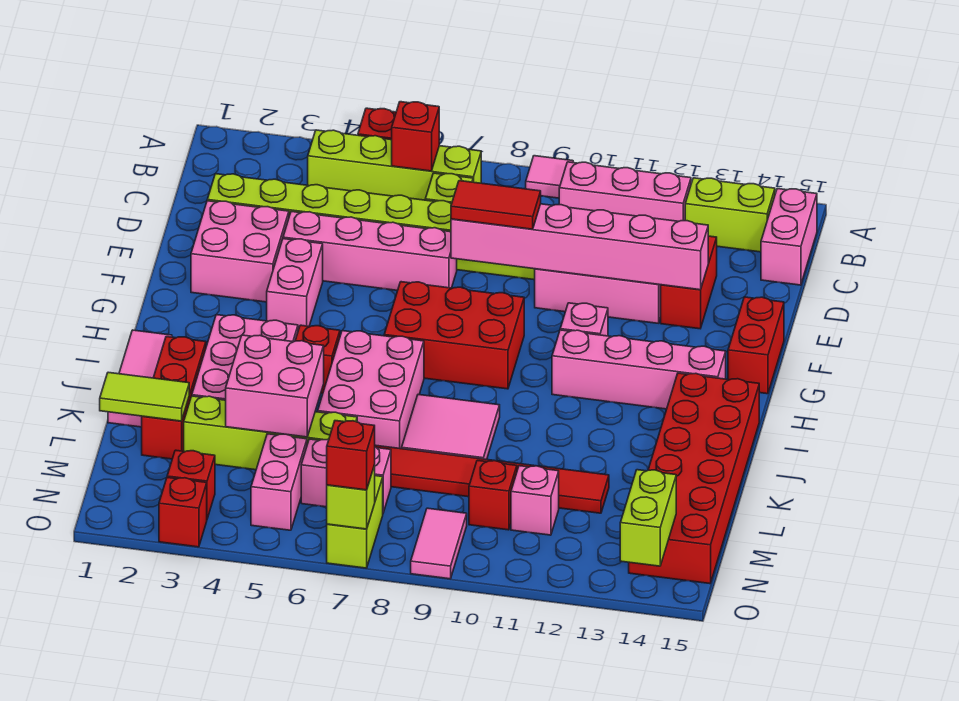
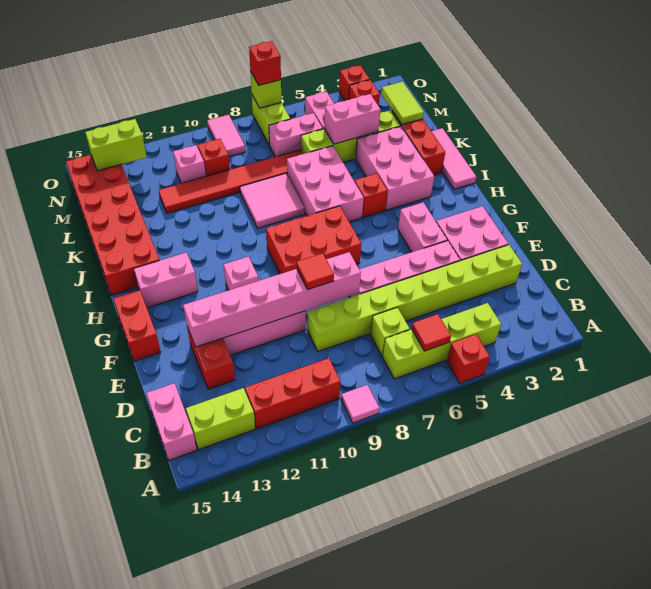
red brick B6 level 2 -> red tile B6 level 2
pink brick B10:B12 level 1 -> red brick B10:B12 level 1
red tile E8:E9 level 3 -> red tile E9 level 3
pink brick H11:H14 level 1 -> pink brick H13:H14 level 1
pink brick K4:L5 level 2 -> pink brick L4:L5 level 2
lime tile L1:L2 level 2 -> lime tile L2:M2 level 2
lime brick N14:O14 level 2 -> lime brick N13:N14 level 2

